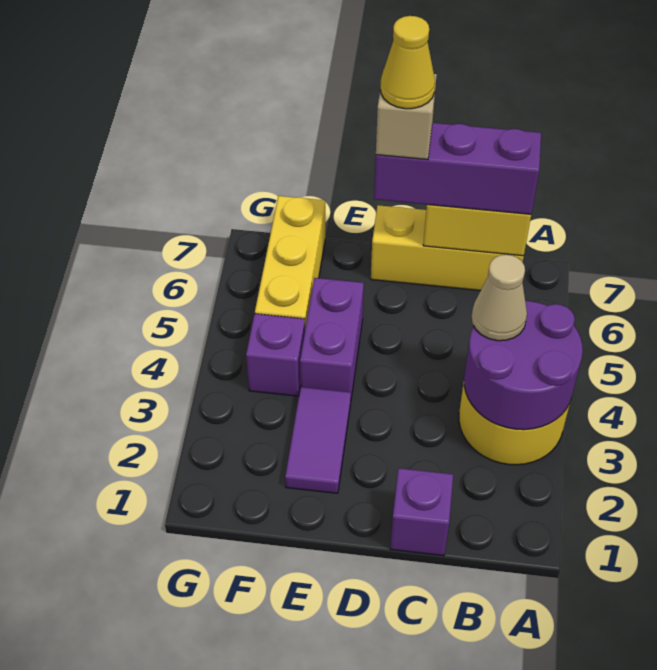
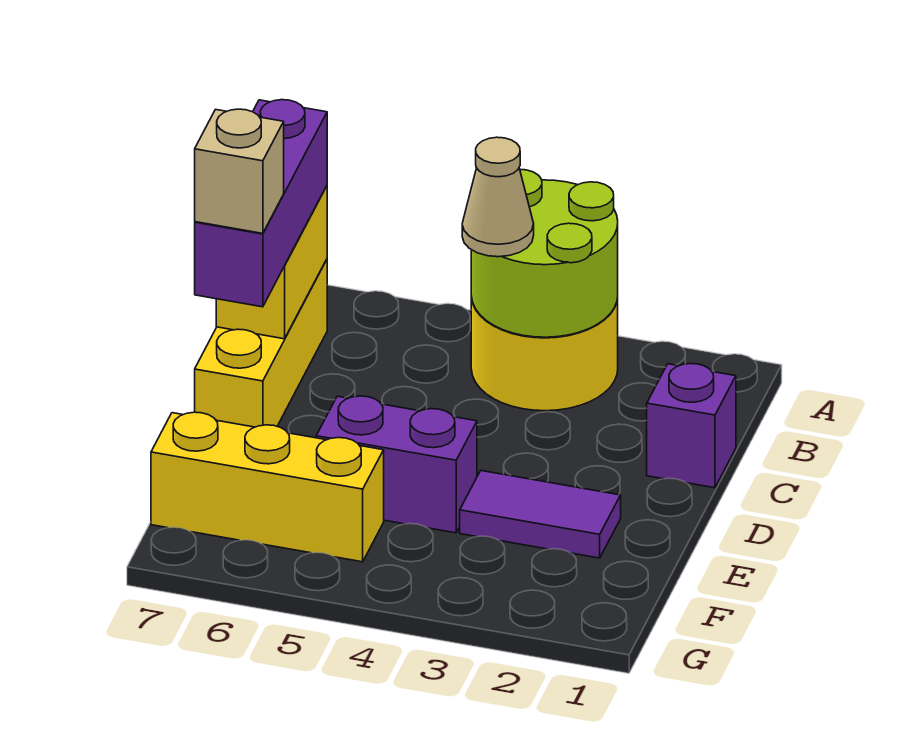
purple round brick A3:B4 level 2 -> lime round brick A3:B4 level 2
yellow cone D7 level 5 -> none
purple brick F4 level 1 -> none

